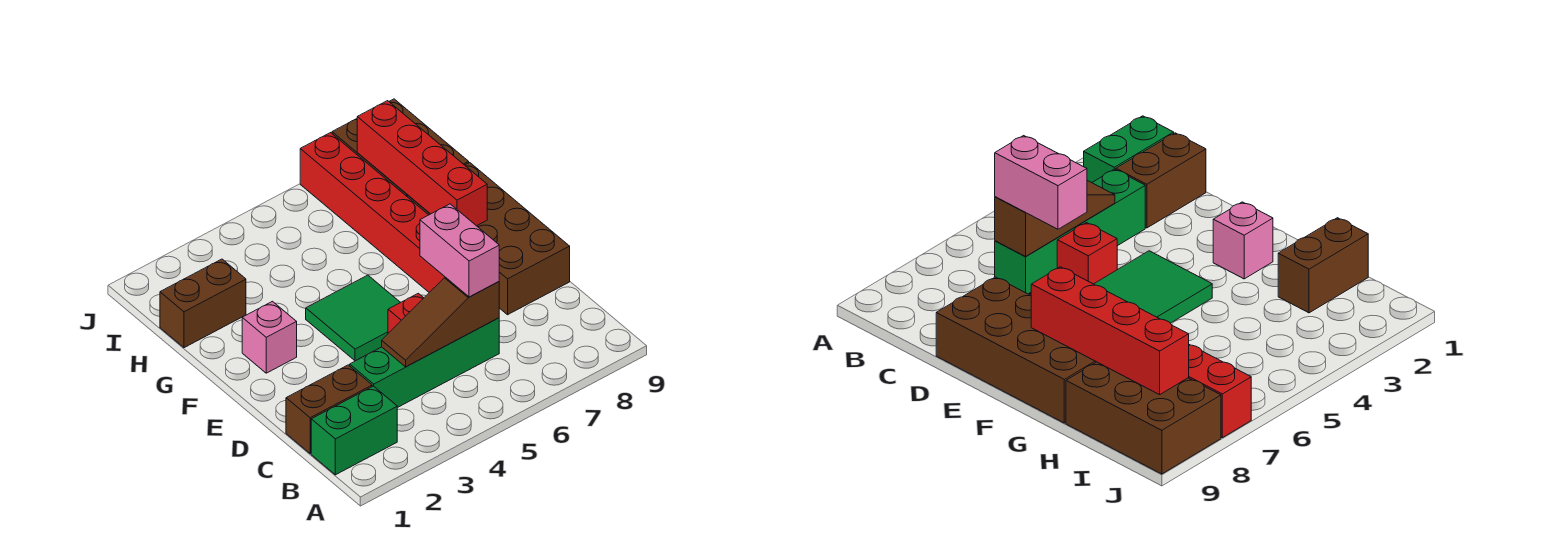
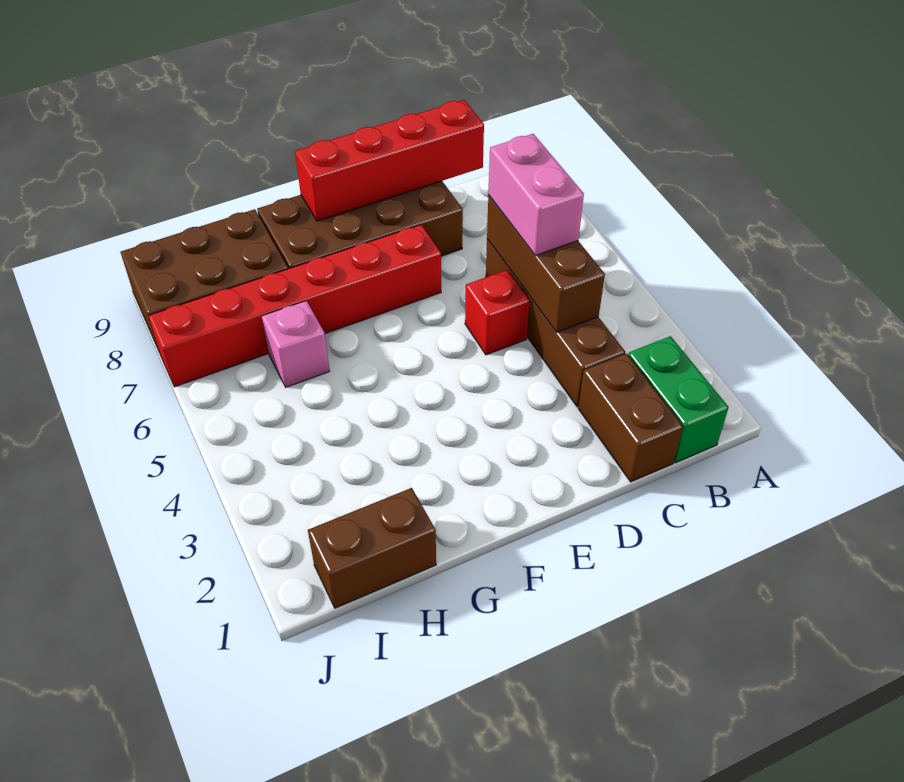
green brick C3:C6 level 1 -> brown brick C3:C6 level 1
brown slope C4:C6 level 2 top 6 -> brown brick C4:C6 level 2
pink brick C6:D6 level 3 -> pink brick C5:C6 level 3
green tile E4:F5 level 1 -> none
pink brick F2 level 1 -> pink brick H6 level 1
red brick F8:I8 level 2 -> red brick C9:F9 level 2
brown brick H1:H2 level 1 -> brown brick H1:I1 level 1

